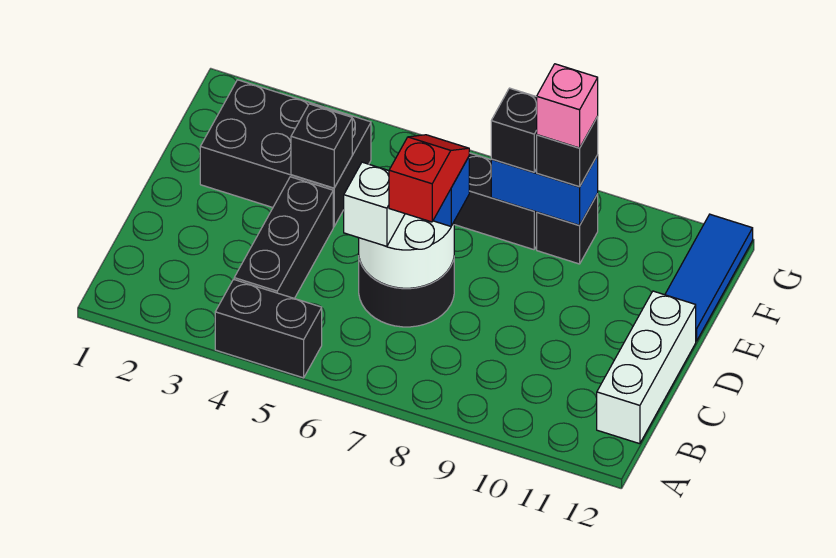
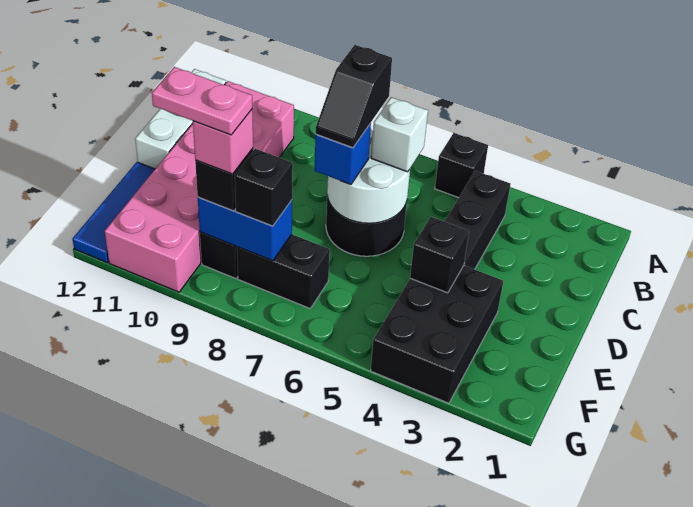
black brick A4:A5 level 1 -> black brick A5 level 1
none -> pink brick B10:G11 level 1
red slope C7:D7 level 4 top C -> black slope C7:D7 level 4 top C
black brick E2:F4 level 1 -> black brick E3:G4 level 1
none -> pink plate F9:F10 level 5

